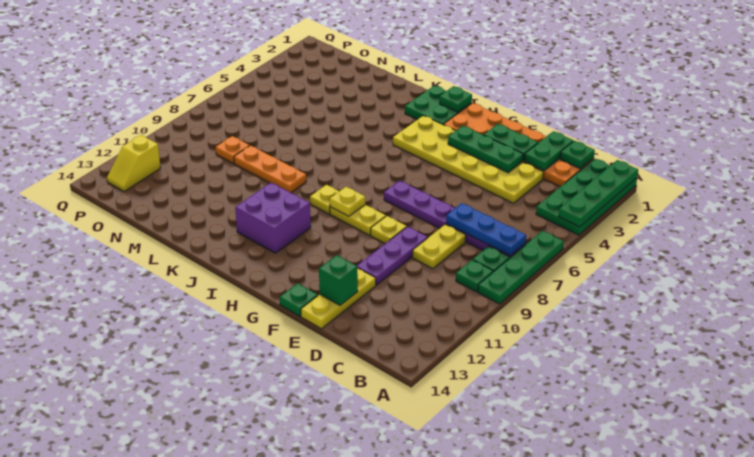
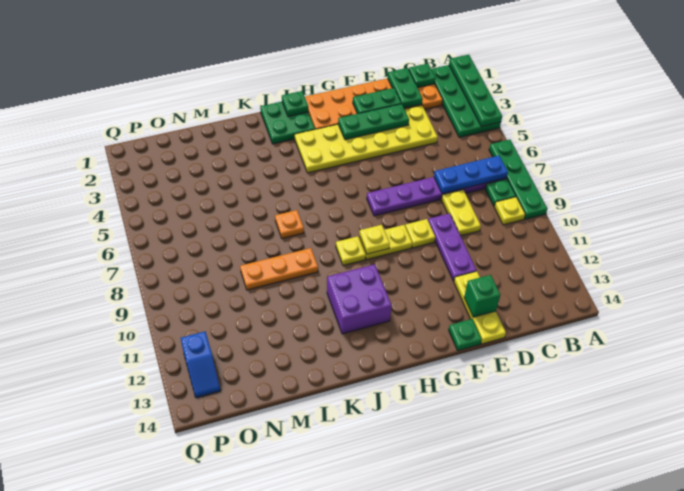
green plate B9 level 1 -> yellow plate B9 level 1
orange plate N9 level 1 -> orange plate K7 level 1
yellow slope P12:P13 level 1 top 12 -> blue slope P12:P13 level 1 top 12

